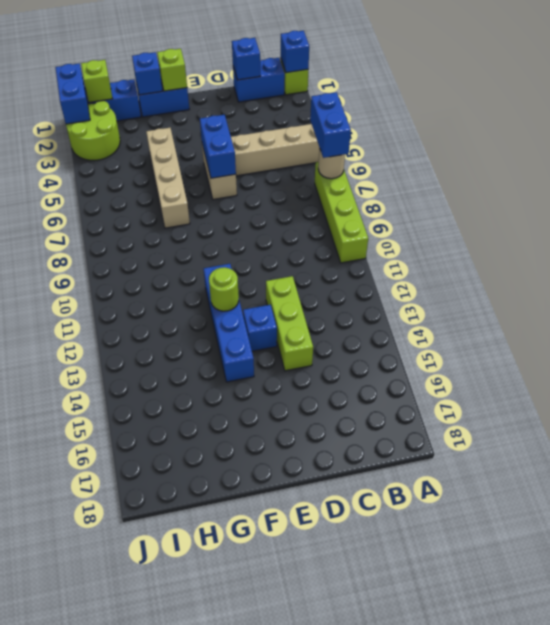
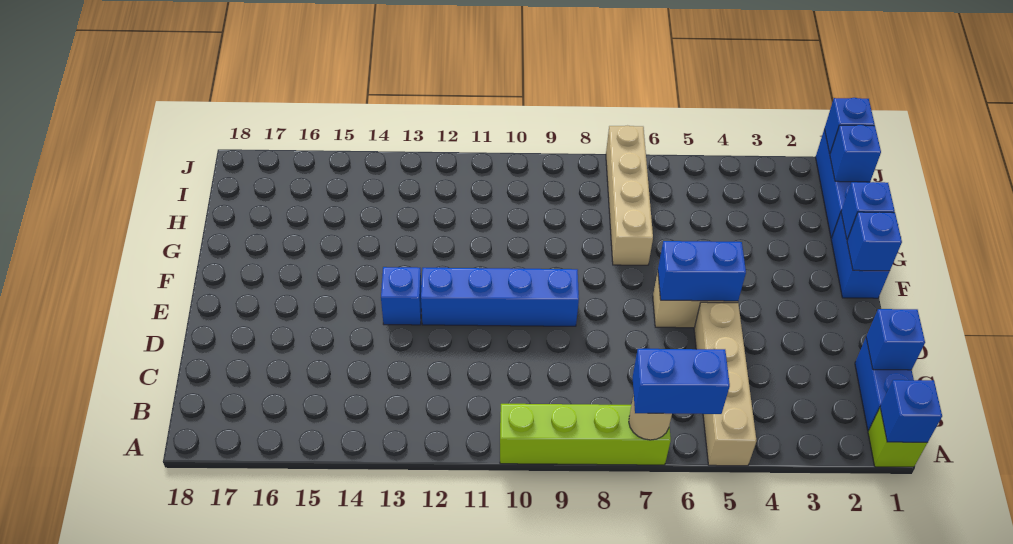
lime brick D12:D14 level 1 -> none
lime brick F1 level 2 -> blue brick F1 level 2
blue brick F11:F14 level 1 -> blue brick E9:E12 level 1
lime round brick F12 level 2 -> none
tan brick G4:G7 level 1 -> tan brick G7:J7 level 1
lime brick I1 level 2 -> blue brick I1 level 2
lime round brick I2:J3 level 1 -> none
blue brick J1:J2 level 2 -> blue brick J1 level 2

